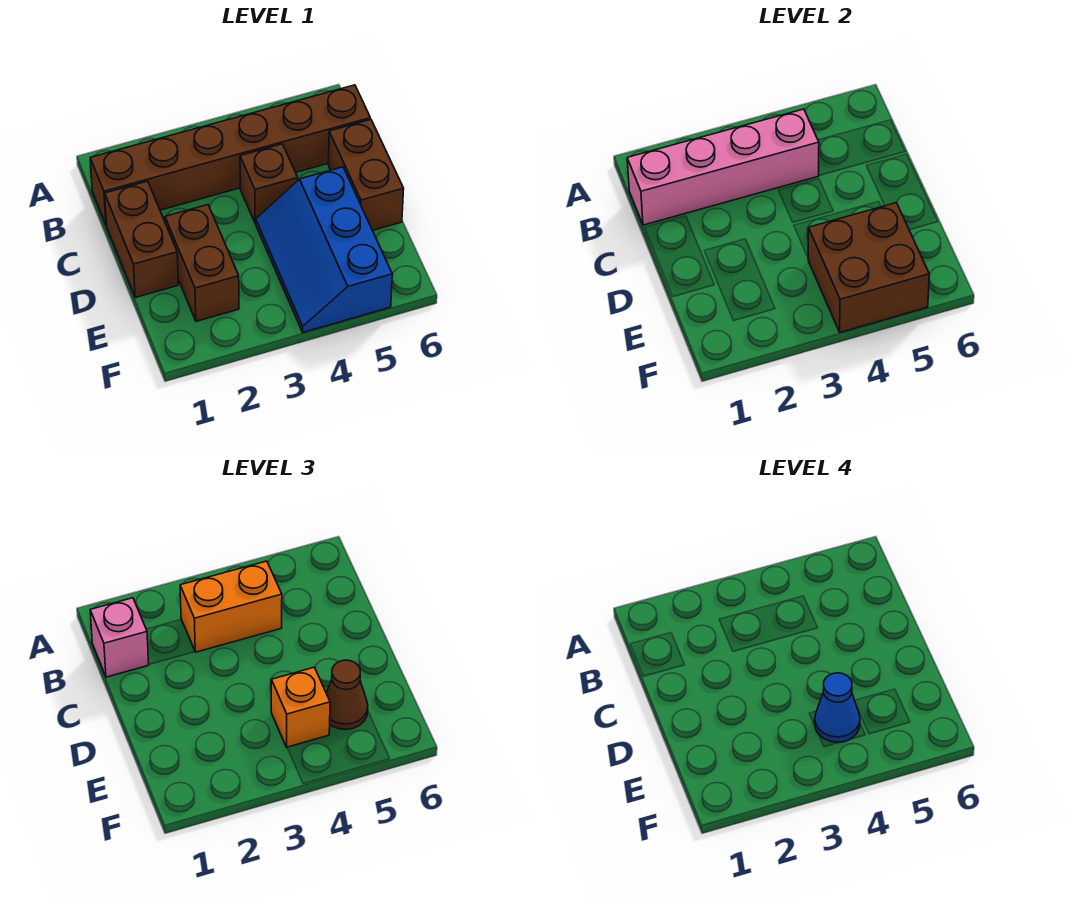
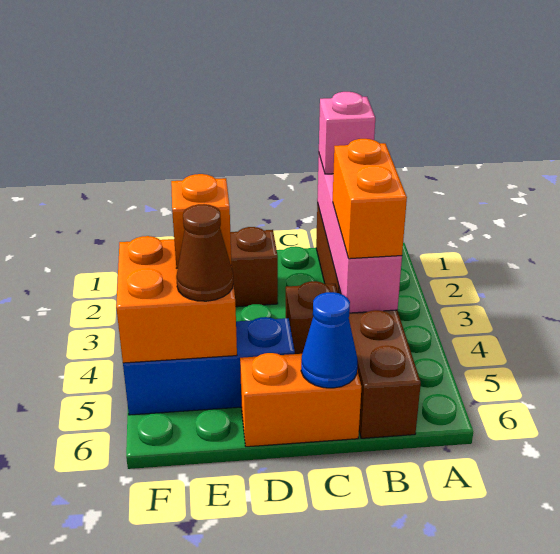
brown brick C1:D1 level 1 -> none
brown brick C6:D6 level 1 -> orange brick C6:D6 level 1
brown brick E4:F5 level 2 -> orange brick E4:F5 level 2
blue cone E4 level 4 -> blue cone C6 level 2

